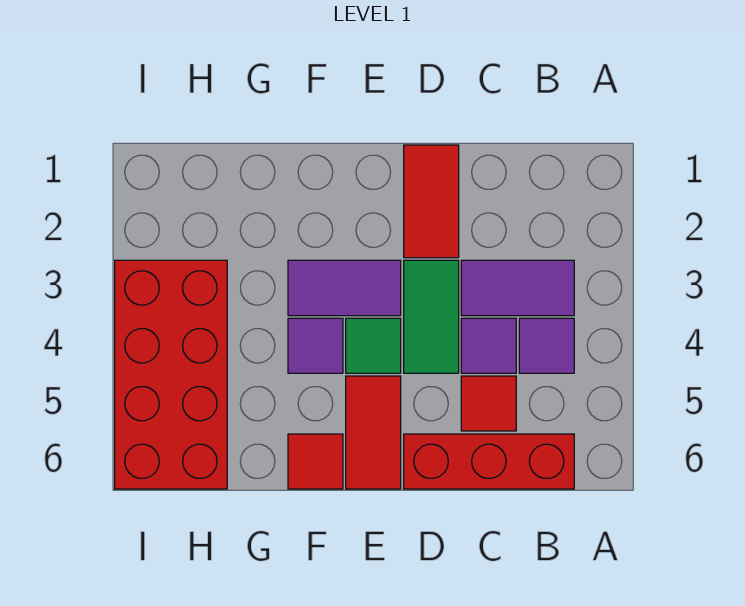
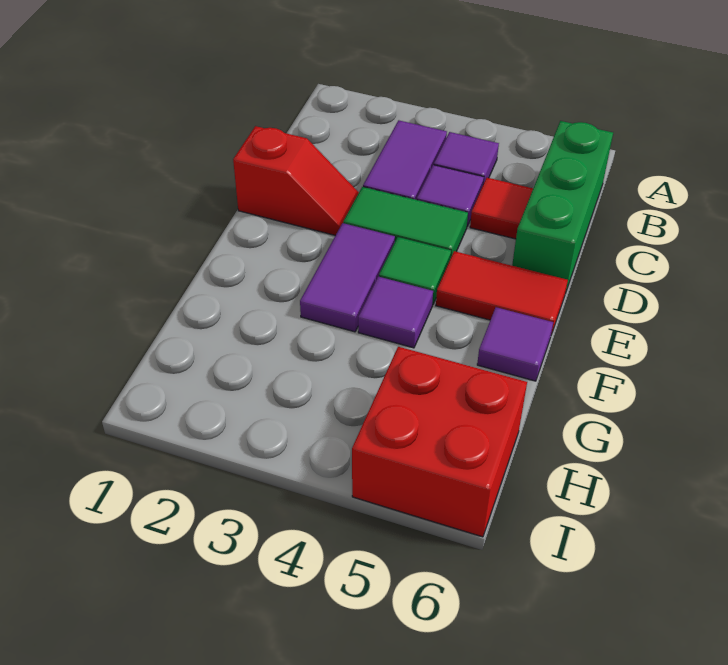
red brick B6:D6 level 1 -> green brick B6:D6 level 1
red tile D1:D2 level 1 -> red slope D1:D2 level 1 top 1
red tile F6 level 1 -> purple tile F6 level 1
red brick H3:I6 level 1 -> red brick H5:I6 level 1

